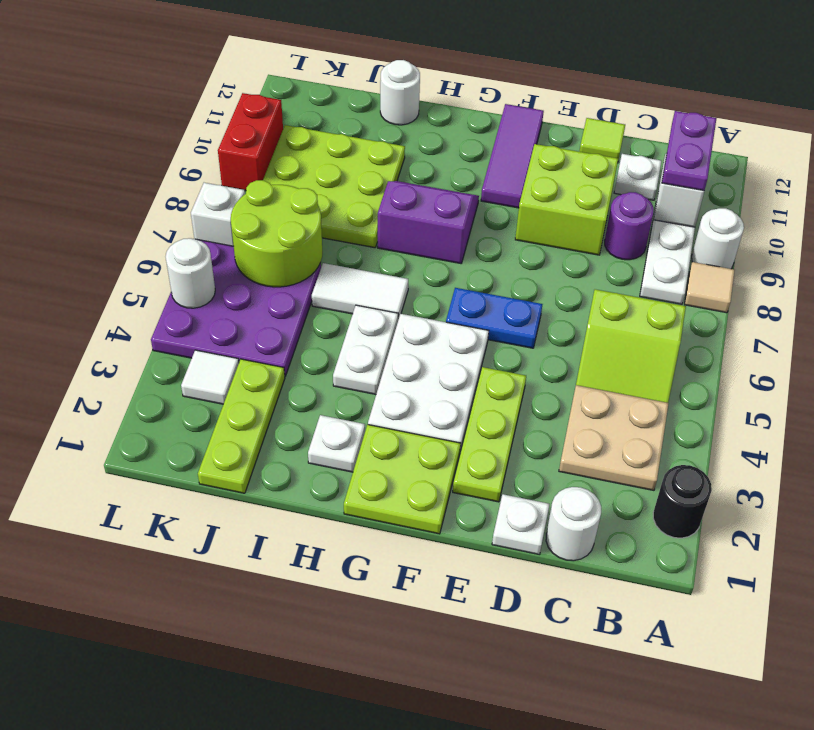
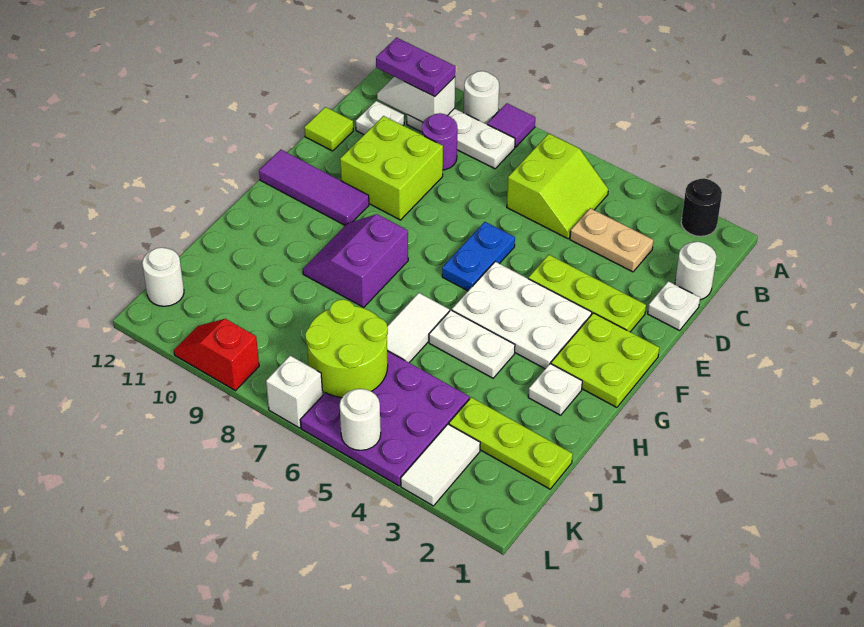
tan tile A8 level 1 -> purple tile A8 level 1
tan plate B3:C4 level 1 -> tan plate C3:C4 level 1
lime plate I8:K10 level 1 -> none
white round brick I12 level 1 -> white round brick K12 level 1
white tile K3 level 1 -> white tile K3:L3 level 1
red brick L9:L10 level 1 -> red slope L9:L10 level 1 top 9

